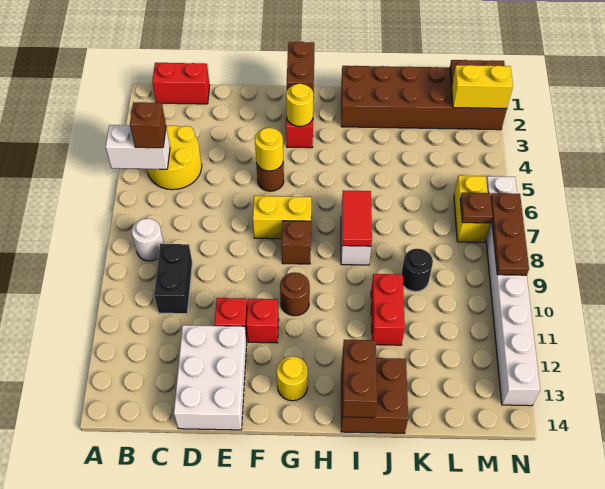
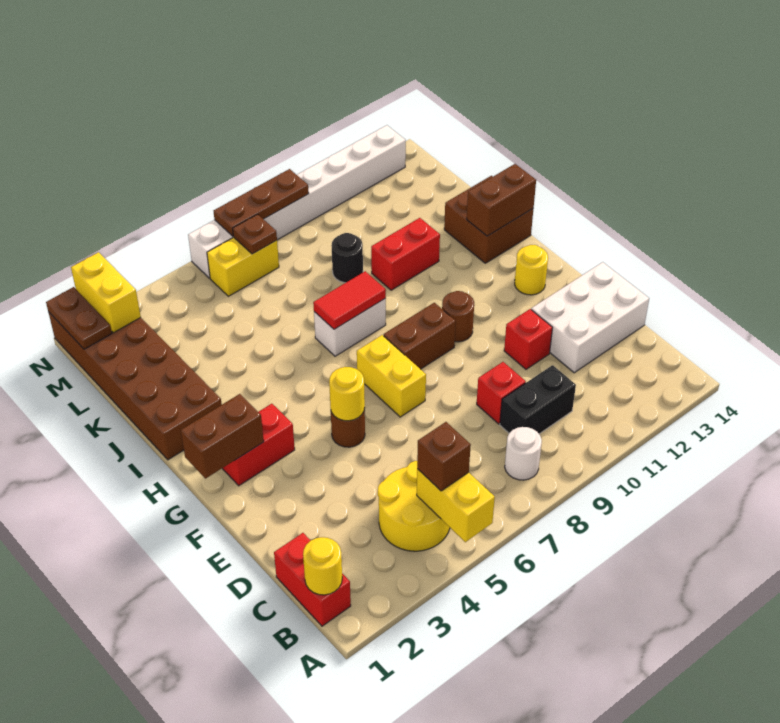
white brick A5:B5 level 2 -> yellow brick A5:B5 level 2
red brick F11 level 1 -> red brick D9 level 1
yellow round brick G3 level 2 -> yellow round brick B1 level 2
brown brick G8 level 1 -> brown brick G8:G9 level 1

